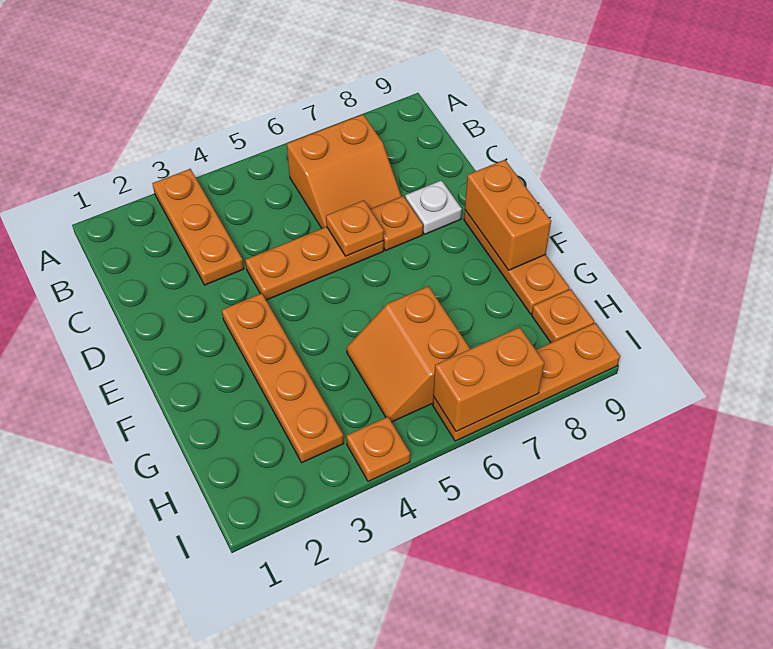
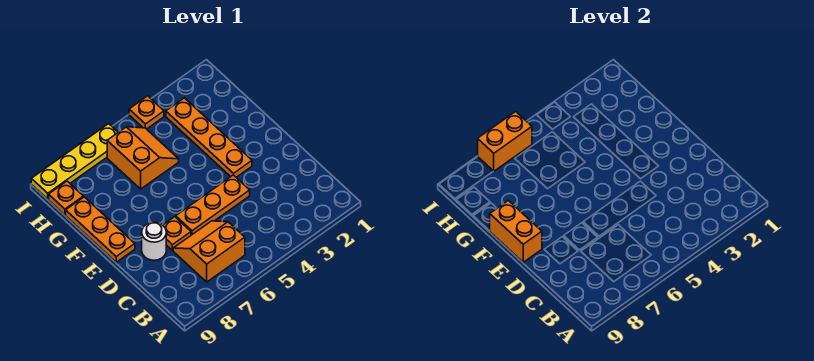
orange plate A3:C3 level 1 -> none
orange plate D6 level 2 -> none
white plate D8 level 1 -> white round brick D8 level 1
orange plate I6:I9 level 1 -> yellow plate I6:I9 level 1

